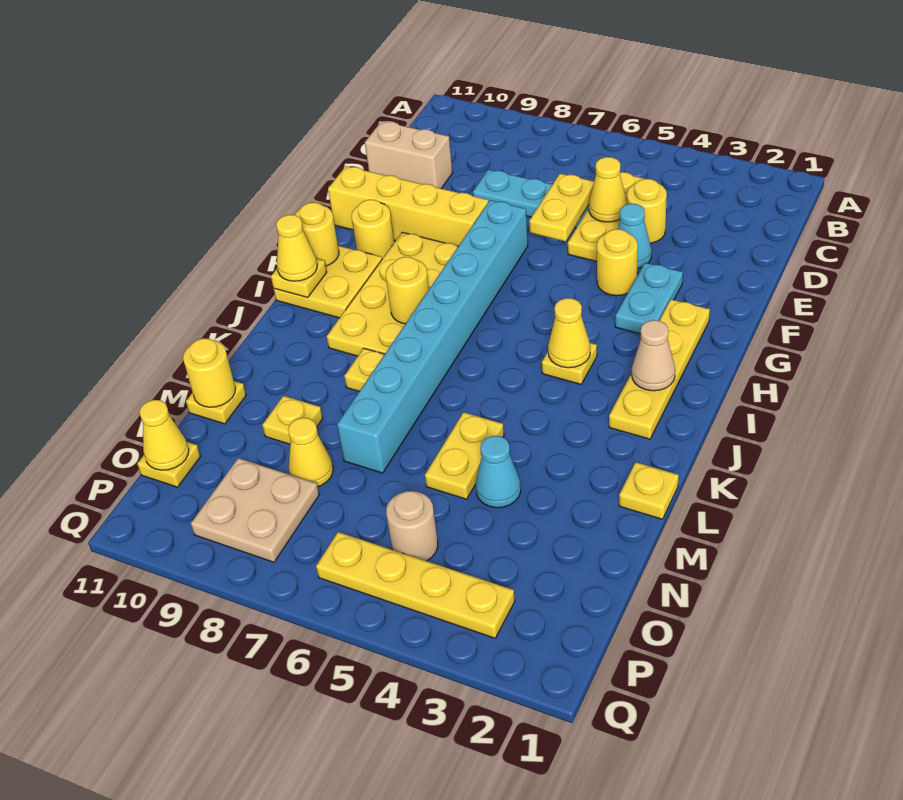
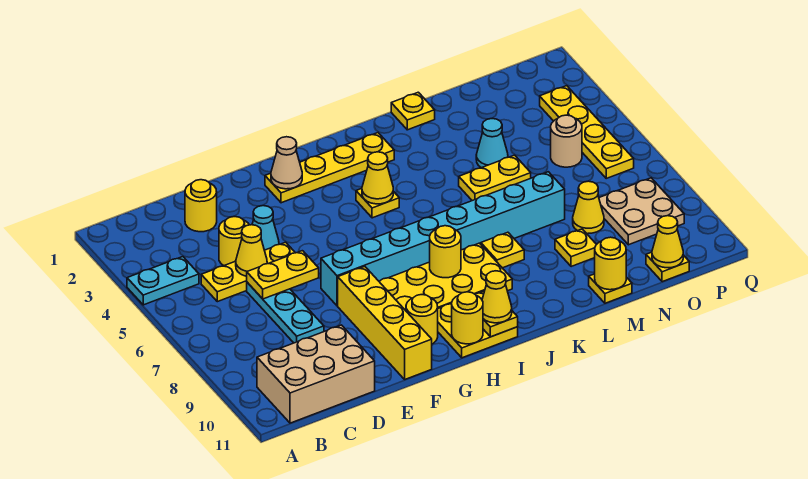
tan brick D10:D11 level 1 -> tan brick B10:D11 level 1
cyan plate F3:G3 level 1 -> cyan plate A4:B4 level 1
yellow round brick F4 level 1 -> yellow round brick D2 level 1
tan cone I2 level 2 -> tan cone G2 level 2

